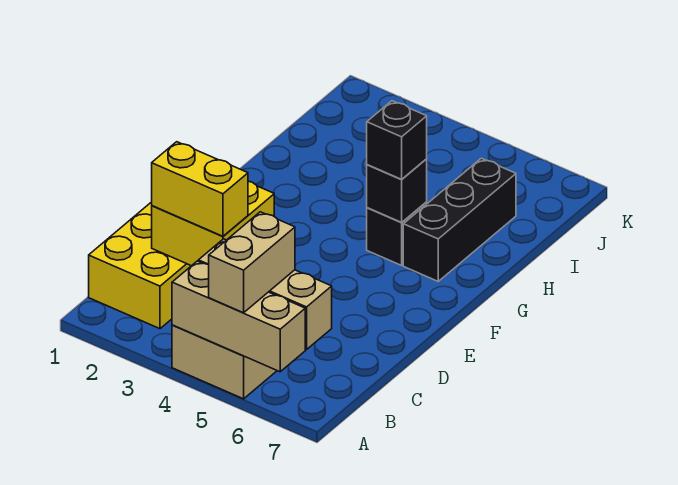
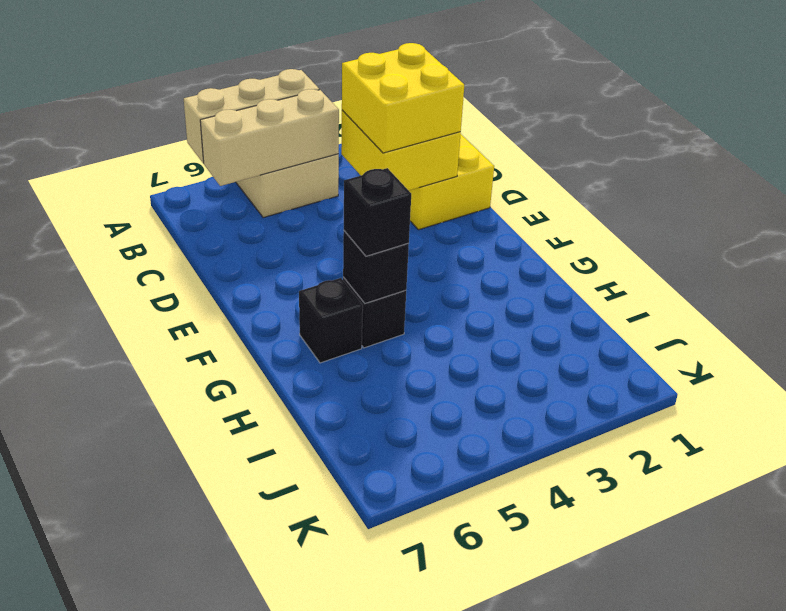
tan brick A5:B5 level 3 -> none
yellow brick C2:C3 level 3 -> yellow brick C2:D3 level 3
black brick G6:I6 level 1 -> black brick G6 level 1

